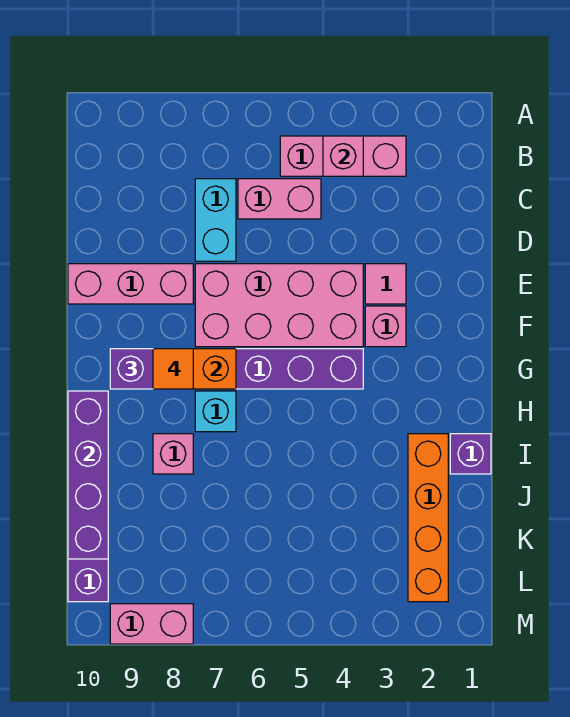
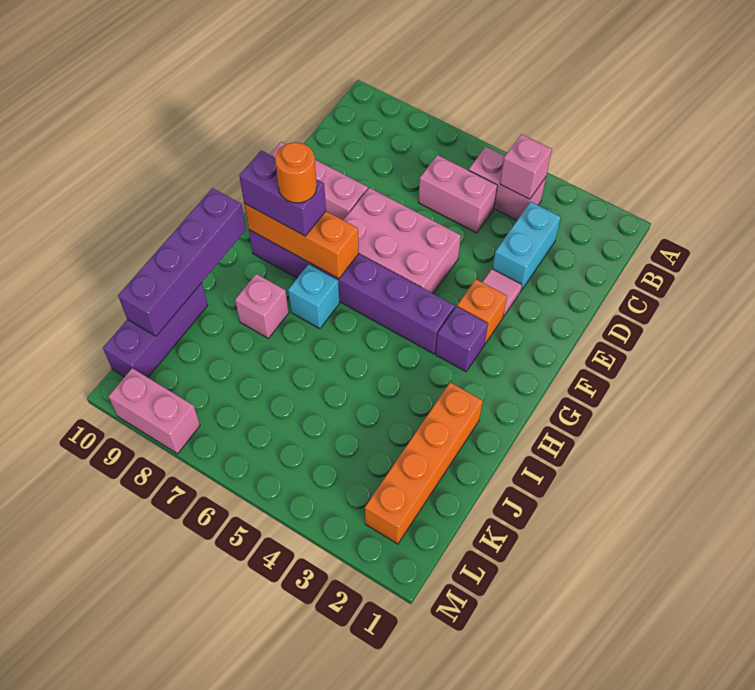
pink brick B3:B5 level 1 -> pink brick B4:B5 level 1
cyan brick C7:D7 level 1 -> cyan brick C3:D3 level 1
pink brick E4:F7 level 1 -> pink brick E5:F7 level 1
pink brick F3 level 1 -> orange brick F3 level 1
orange tile G8 level 4 -> orange round brick G8 level 4
purple brick I1 level 1 -> purple brick G3 level 1

